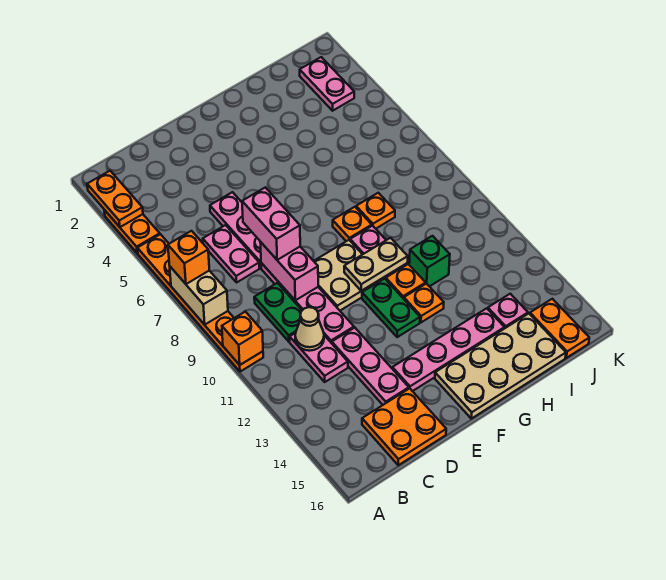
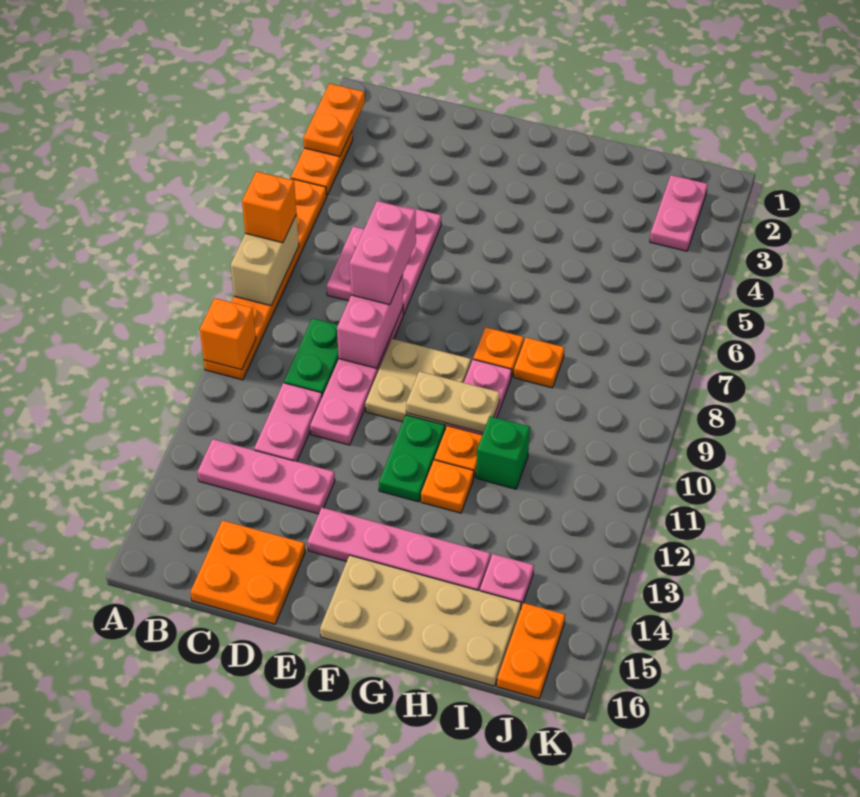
tan cone C11 level 2 -> none
pink plate D12:D14 level 1 -> pink plate B13:D13 level 1

